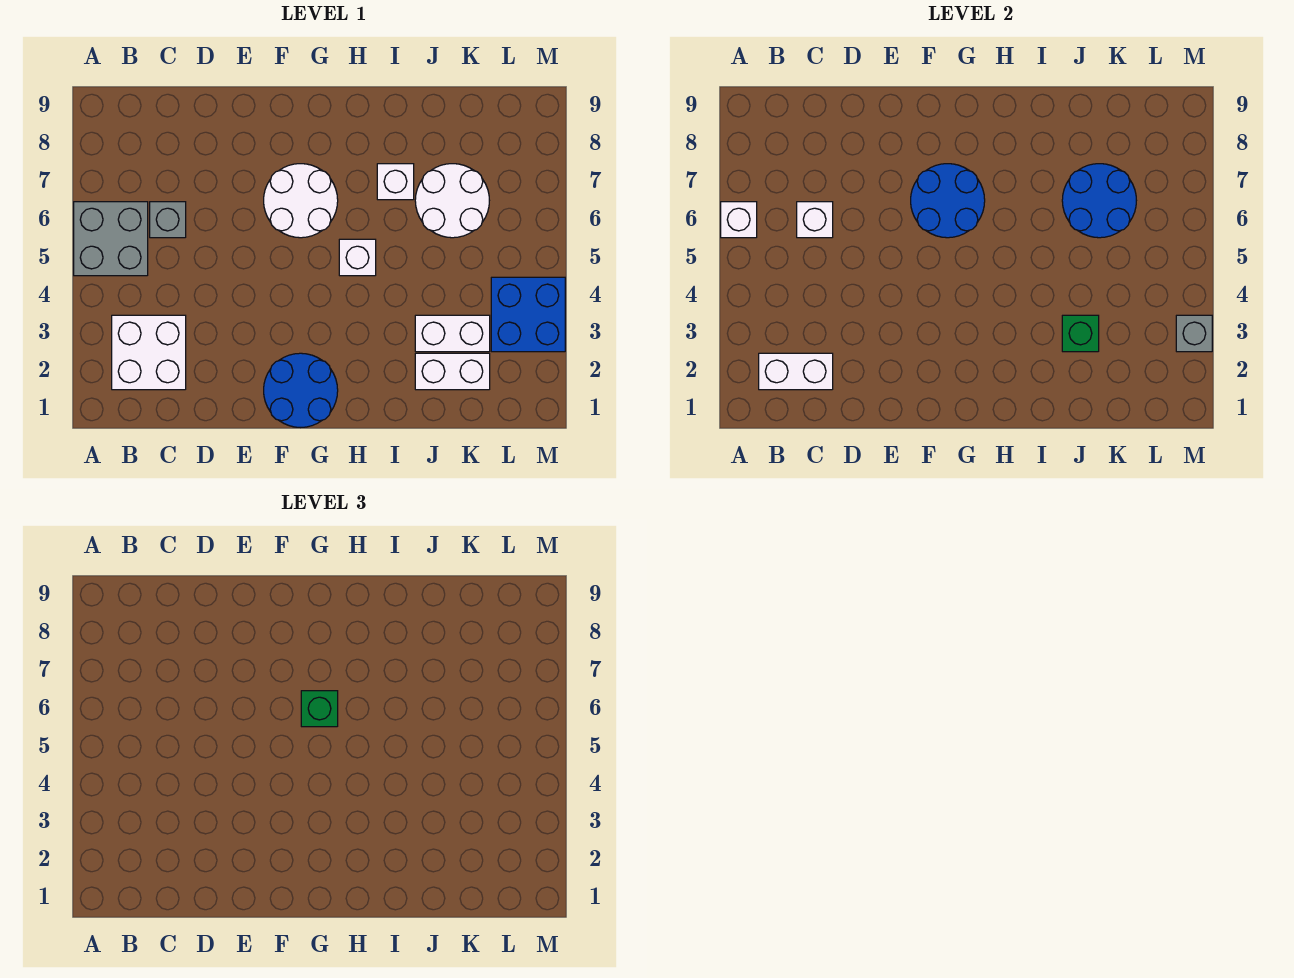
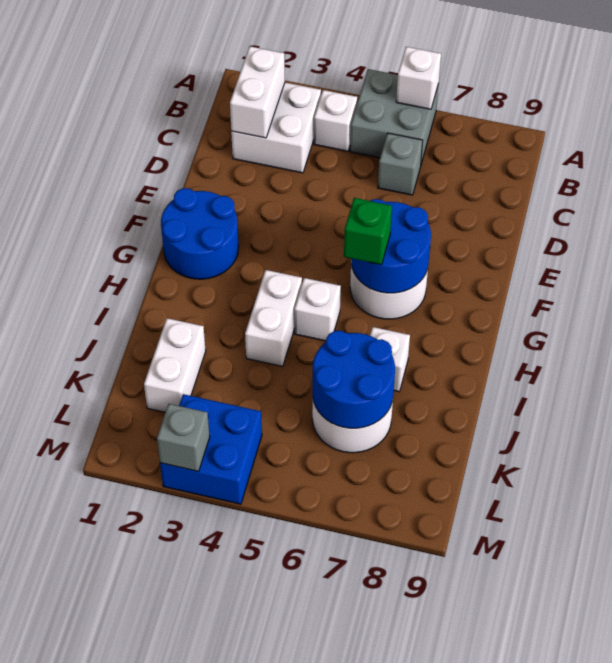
white brick C6 level 2 -> white brick B4 level 1
white brick J3:K3 level 1 -> white brick H4:I4 level 1
green brick J3 level 2 -> none

